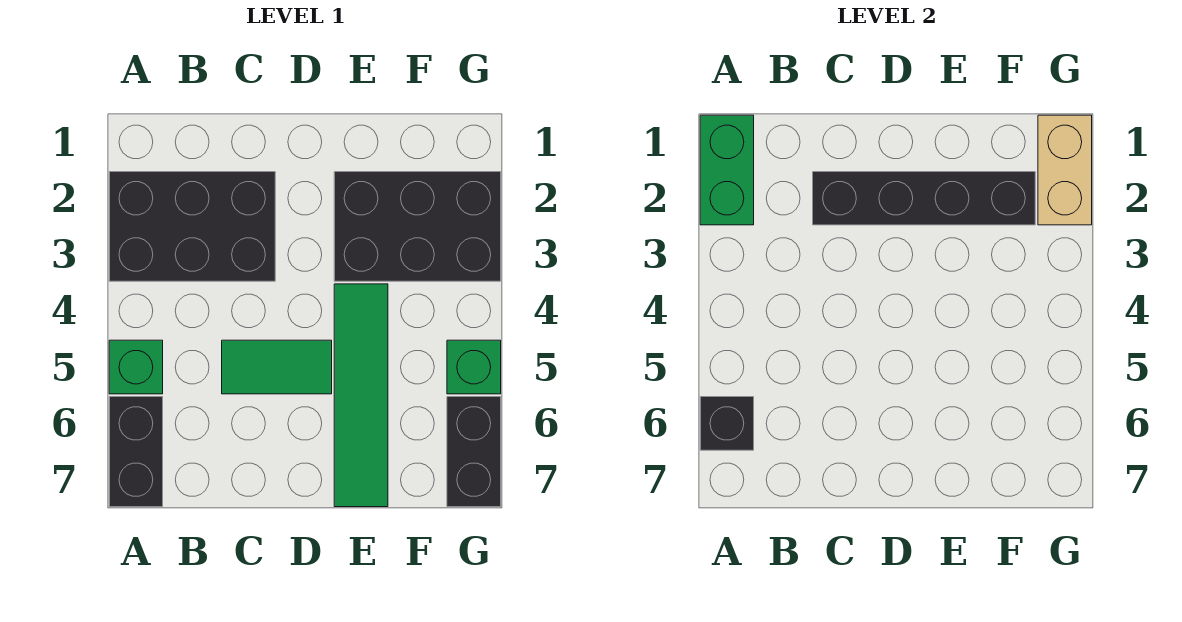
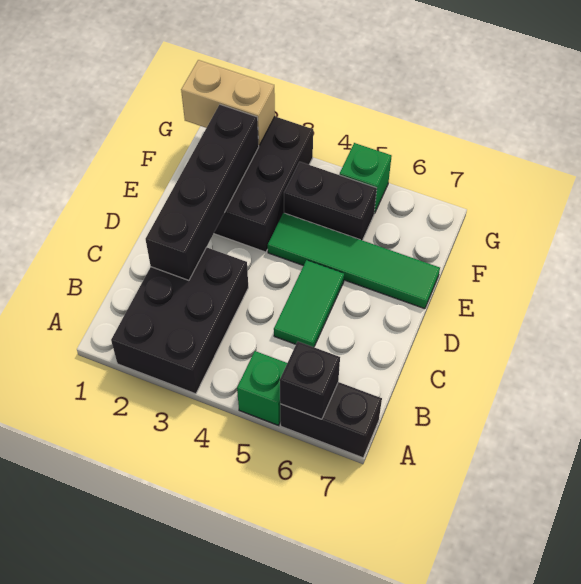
green brick A1:A2 level 2 -> none
black brick G6:G7 level 1 -> black brick F4:F5 level 1

